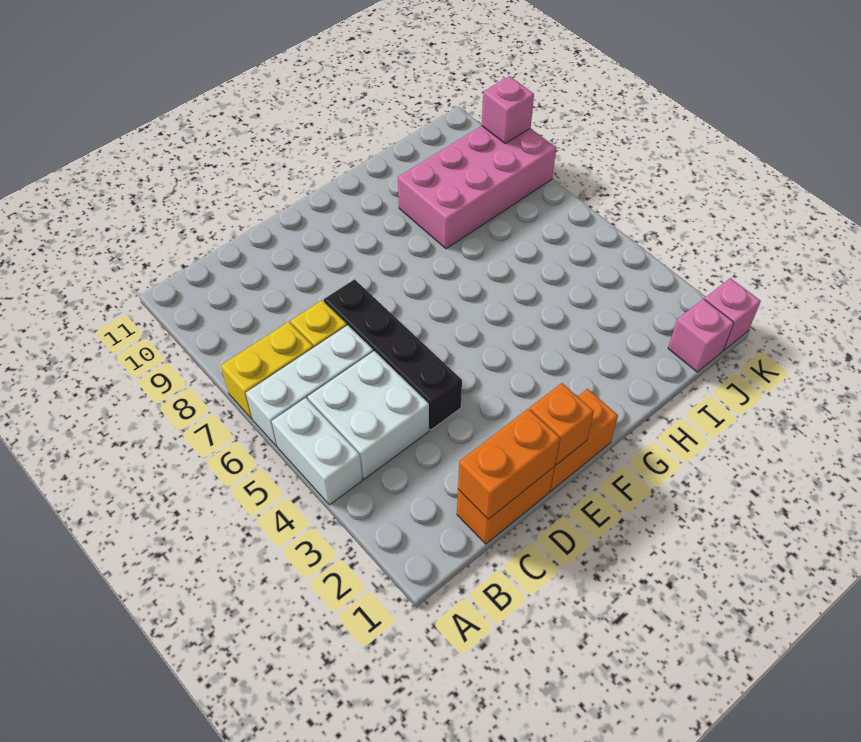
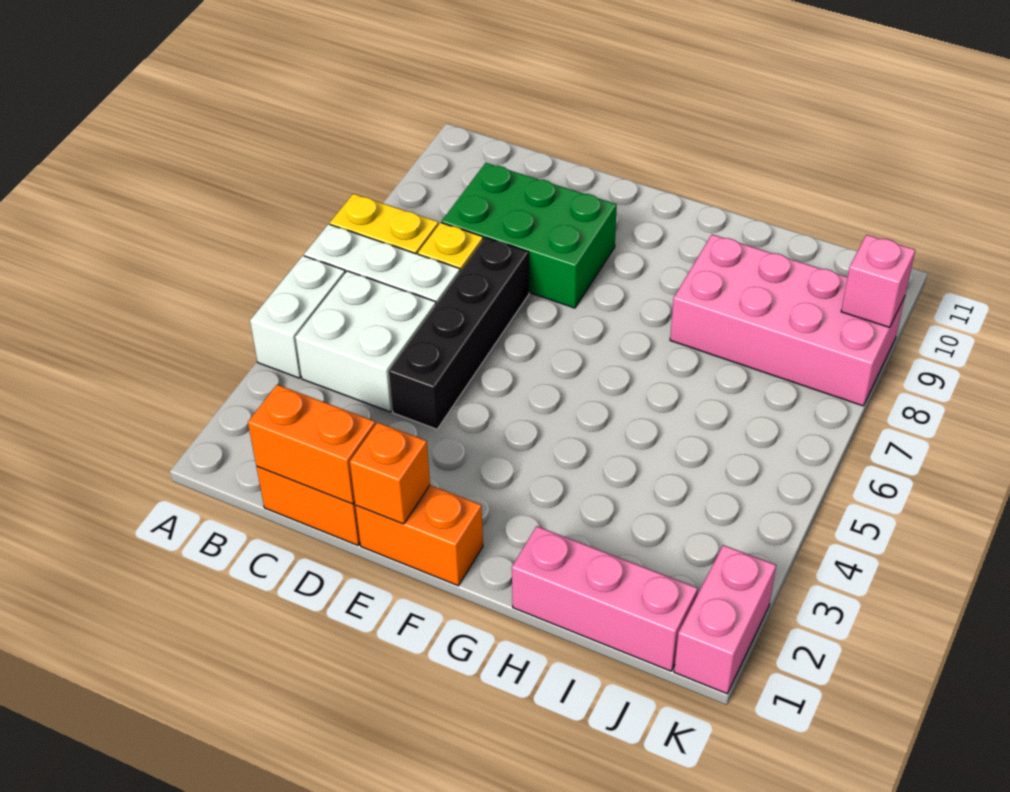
none -> green brick C8:E9 level 1
pink brick J1 level 1 -> pink brick H1:J1 level 1
pink brick K1 level 1 -> pink brick K1:K2 level 1

